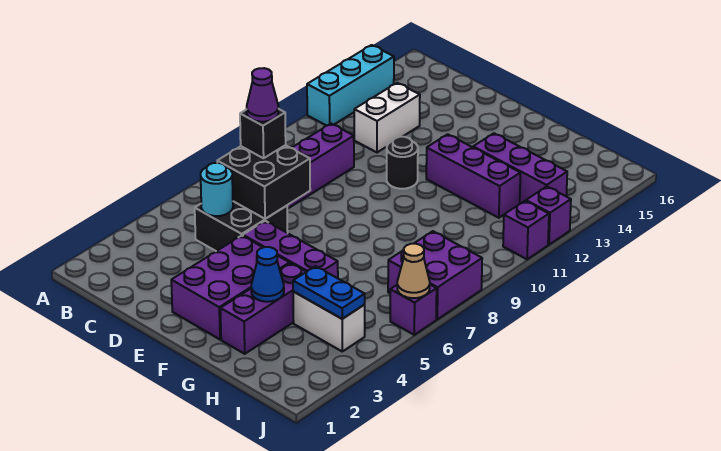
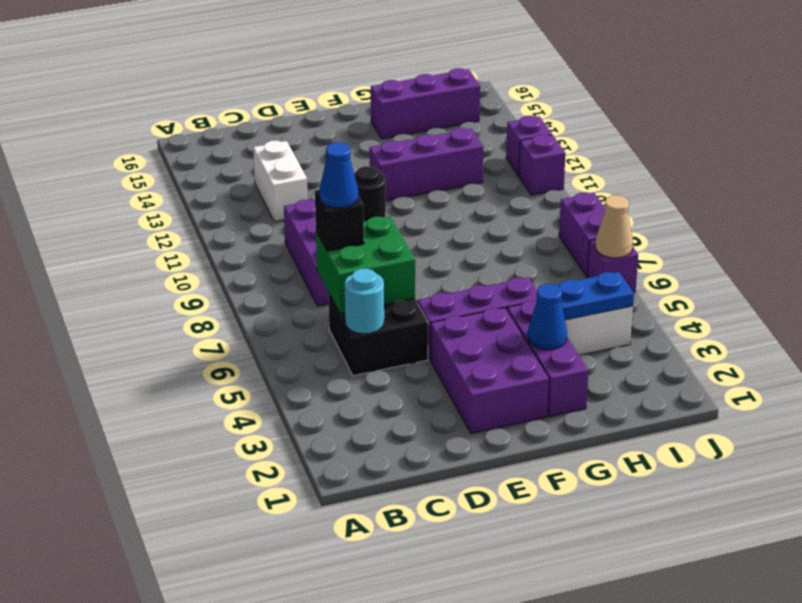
cyan brick A12:A14 level 1 -> none
black brick C6:D7 level 2 -> green brick C6:D7 level 2
purple cone C7 level 4 -> blue cone C7 level 4
purple brick G13:I13 level 1 -> purple brick G15:I15 level 1
purple brick I7:J8 level 1 -> purple brick J7:J8 level 1

